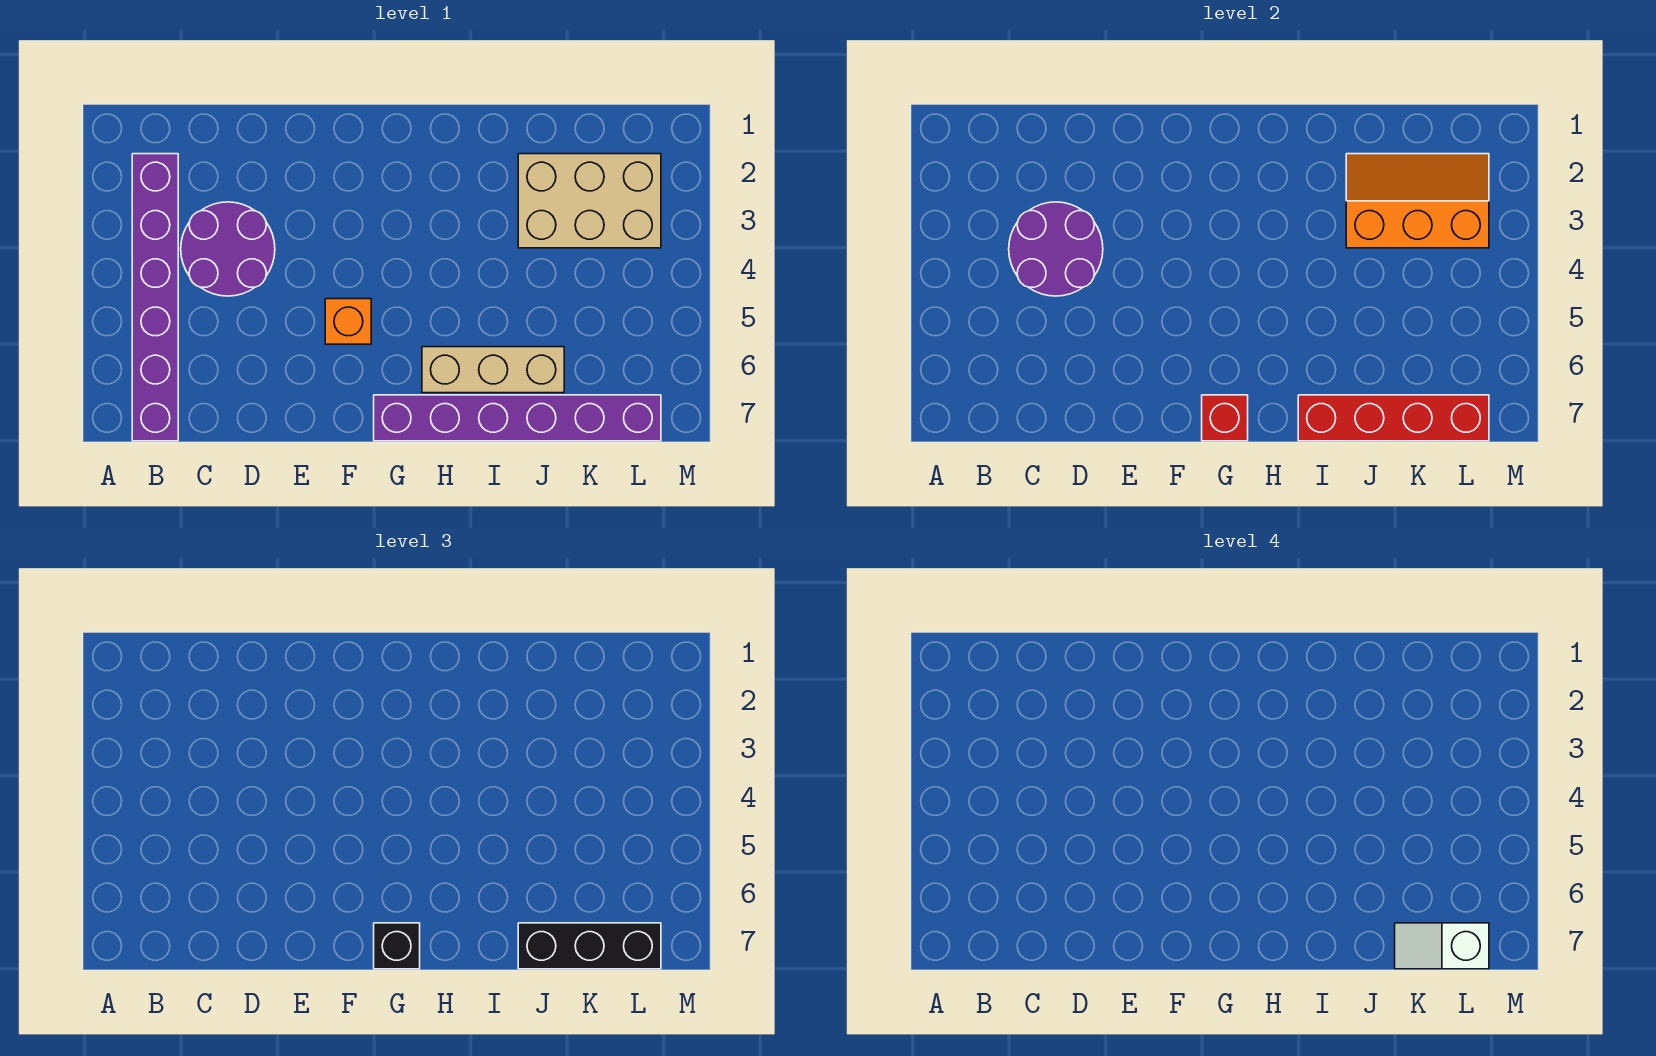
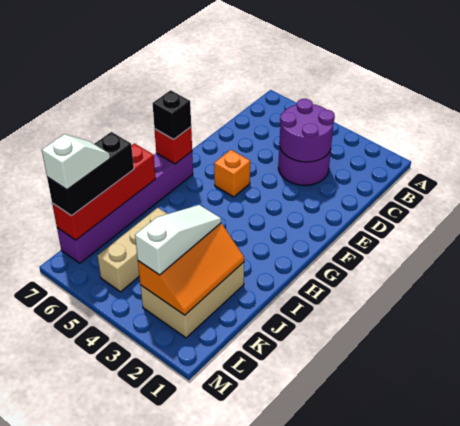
purple brick B2:B7 level 1 -> none
tan brick H6:J6 level 1 -> tan brick J5:L5 level 1
none -> white slope J3:L3 level 3 top L

